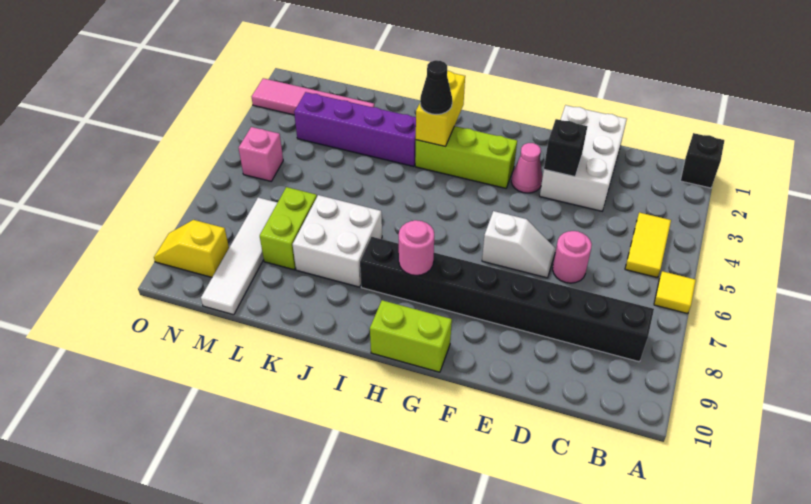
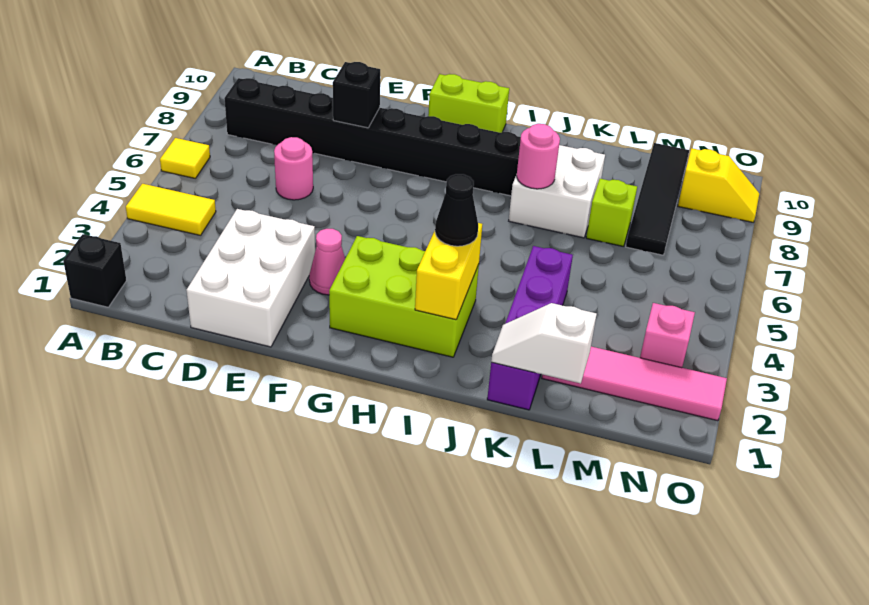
yellow tile B4:B5 level 1 -> yellow tile A4:B4 level 1
black brick E3 level 2 -> black brick E8 level 2
white slope E6:F6 level 1 top F -> white slope K1:L1 level 2 top L
lime brick G3:I3 level 1 -> lime brick G2:I3 level 1
pink round brick H8 level 2 -> pink round brick J7 level 2
purple brick J3:M3 level 1 -> purple brick K1:K4 level 1
lime brick L7:L8 level 1 -> lime brick L7 level 1
white tile M7:M10 level 1 -> black tile M7:M10 level 1
pink brick N5 level 1 -> pink brick N3 level 1

